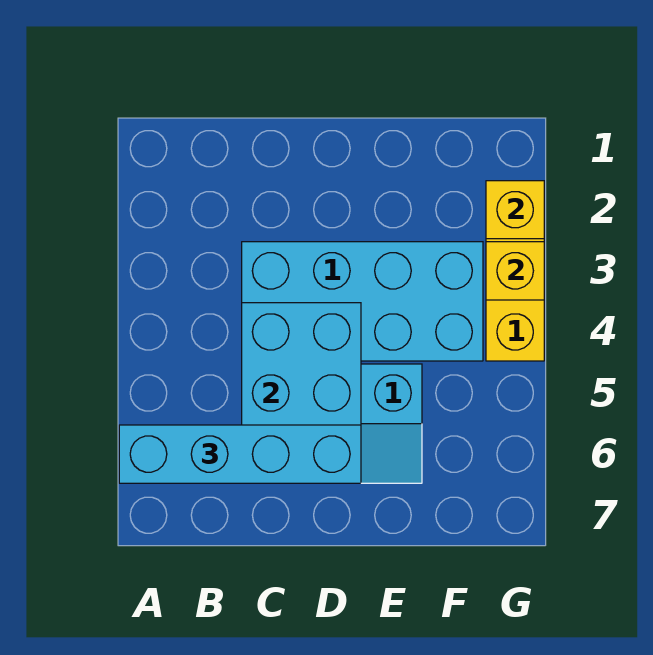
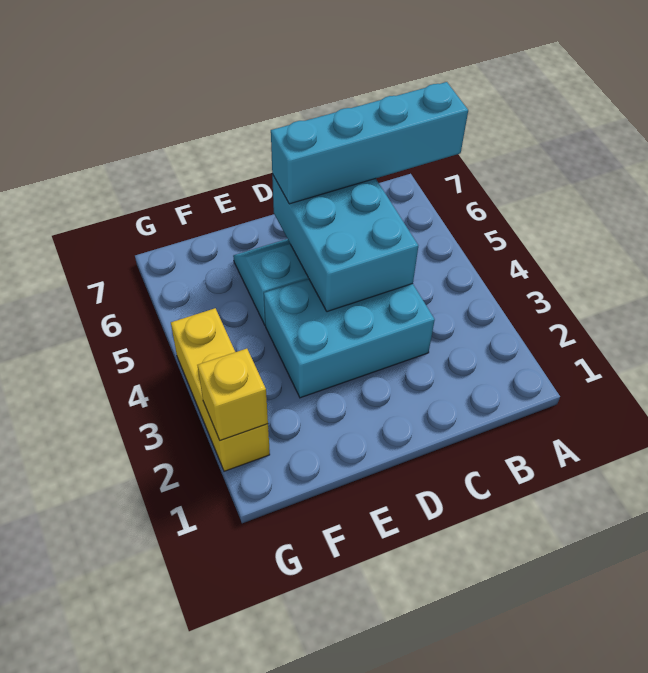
cyan brick C3:F4 level 1 -> cyan brick C3:E4 level 1
yellow brick G3 level 2 -> none

